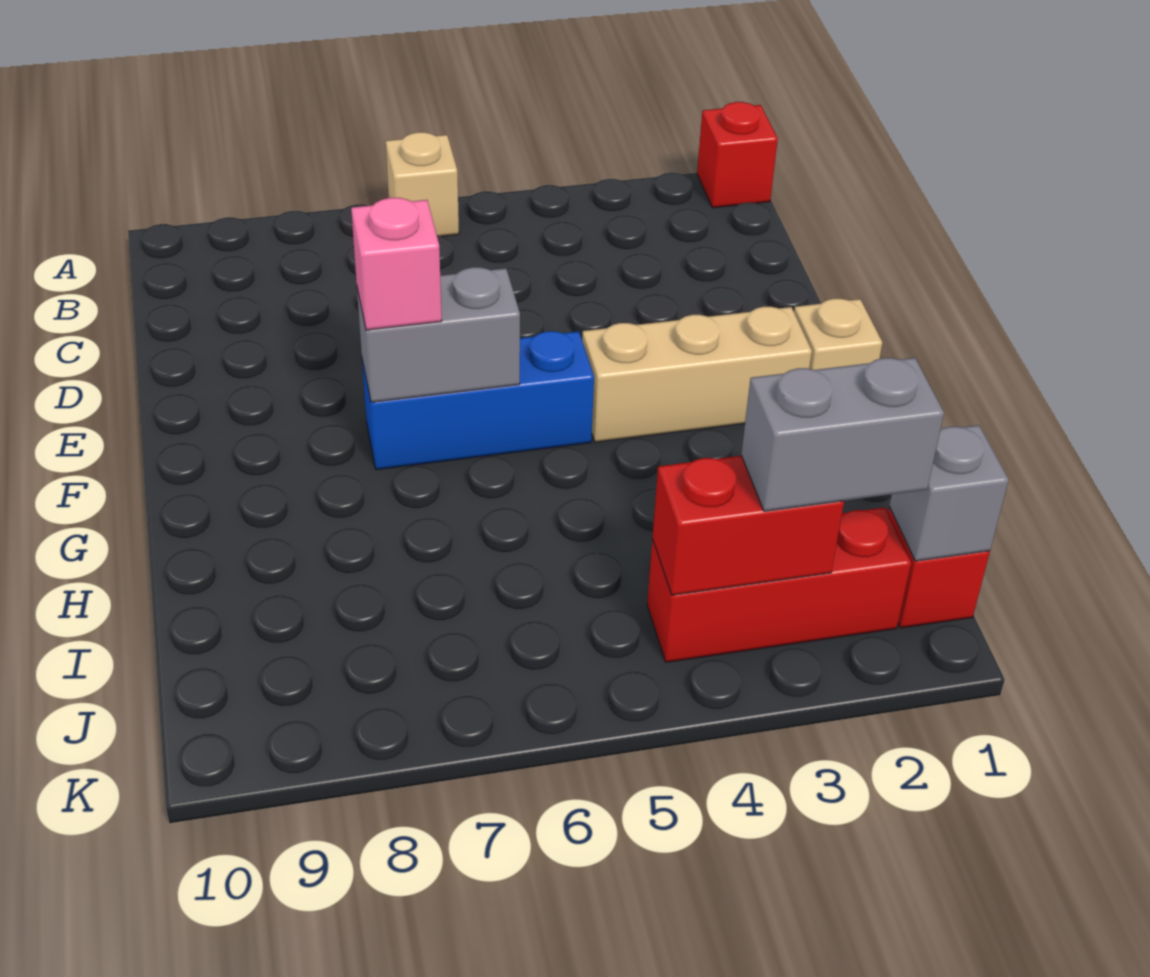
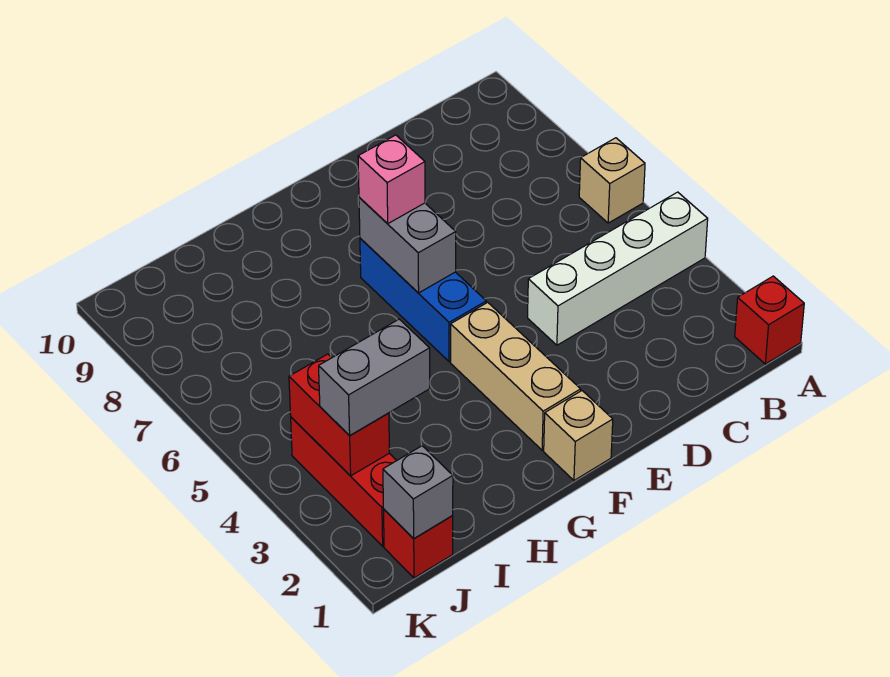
none -> white brick A4:D4 level 1
grey brick J2:J3 level 3 -> grey brick I3:J3 level 3

